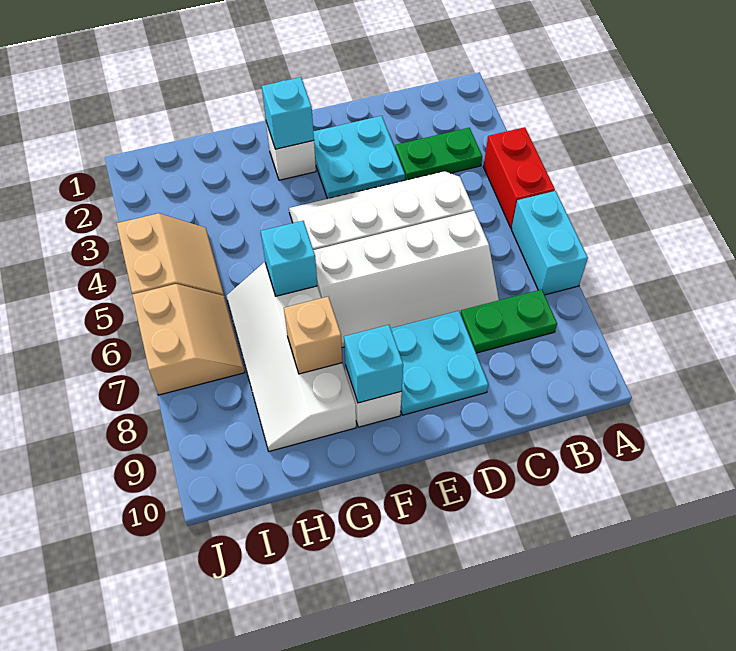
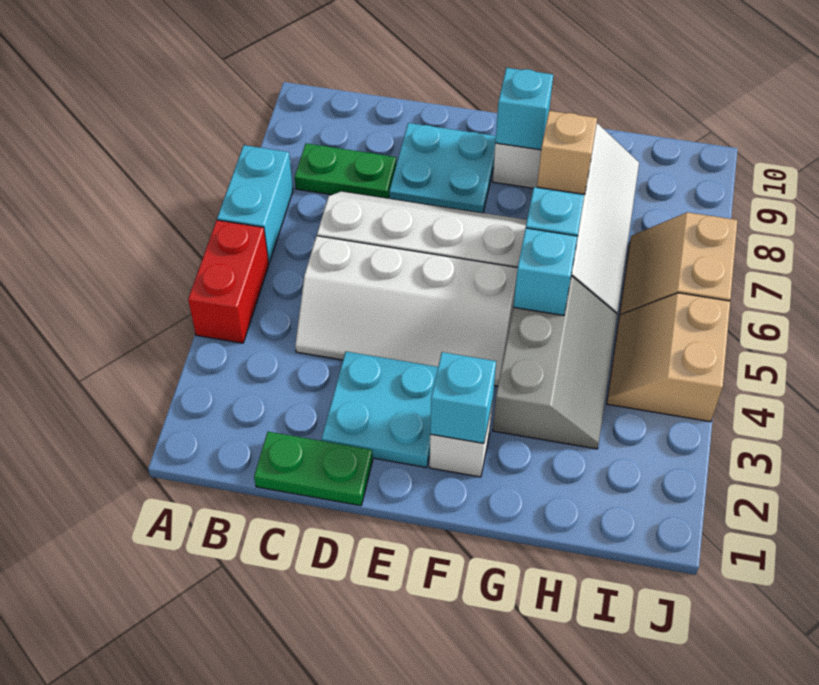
green plate B3:C3 level 1 -> green plate C1:D1 level 1
none -> grey slope G3:H5 level 1 top G
none -> cyan brick G5 level 2

